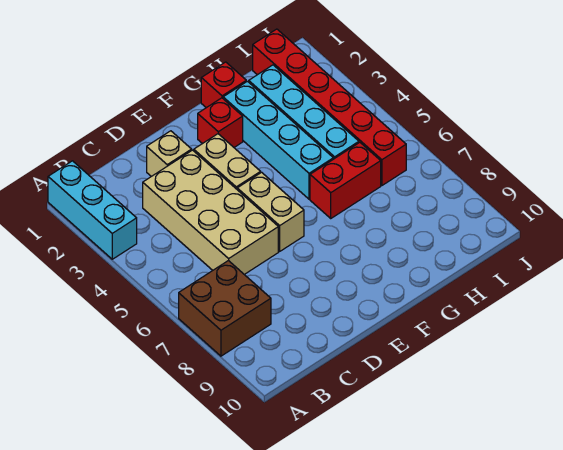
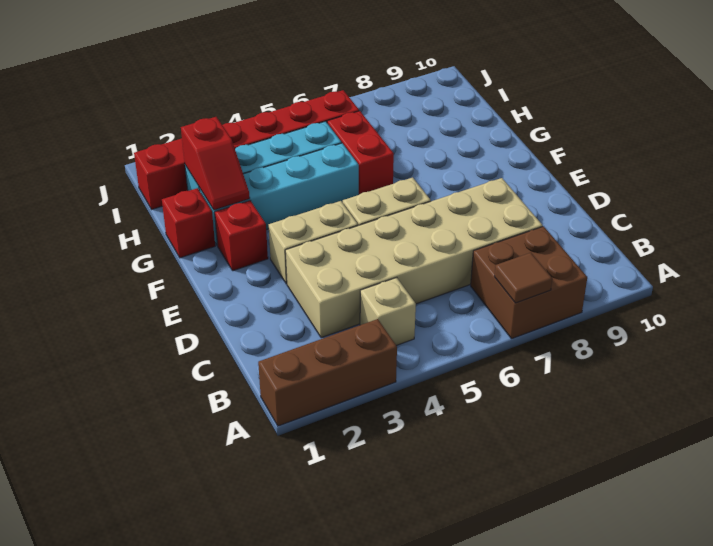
cyan brick A1:A3 level 1 -> brown brick A1:A3 level 1
none -> brown tile A7 level 2
tan brick C3:D6 level 1 -> tan brick C3:D8 level 1
tan brick D2 level 1 -> tan brick B4 level 1
none -> red slope G2:H2 level 2 top H

